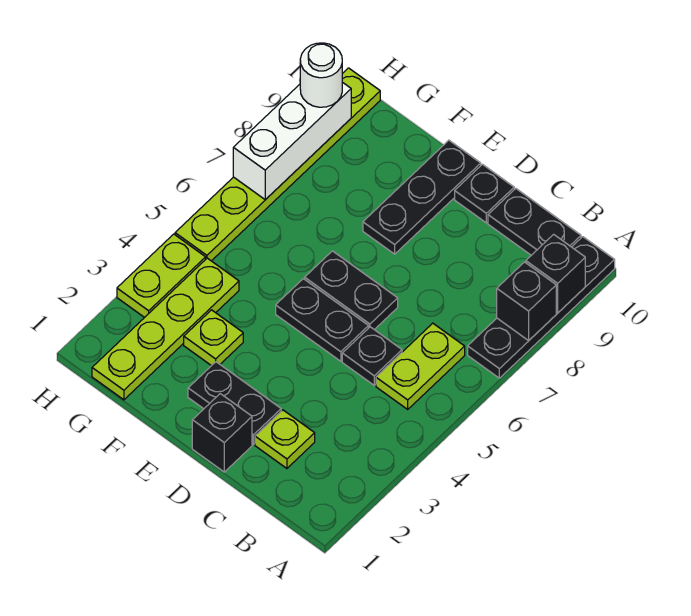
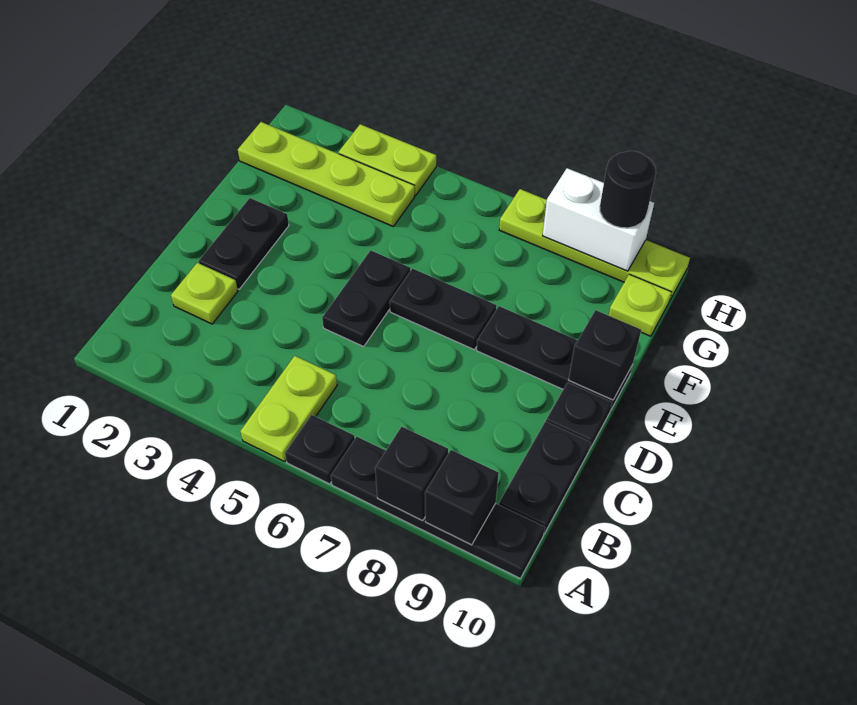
lime plate B5:B6 level 1 -> lime plate A5:B5 level 1
black plate C5 level 1 -> black plate A6 level 1
black brick D1 level 1 -> black brick E10 level 2
black plate D6:E6 level 1 -> black plate E6:E7 level 1
lime plate F3 level 1 -> lime plate G10 level 1
lime plate H5:H10 level 1 -> lime plate H7:H10 level 1
white brick H7:H9 level 2 -> white brick H8:H9 level 2
white round brick H9 level 3 -> black round brick H9 level 3

